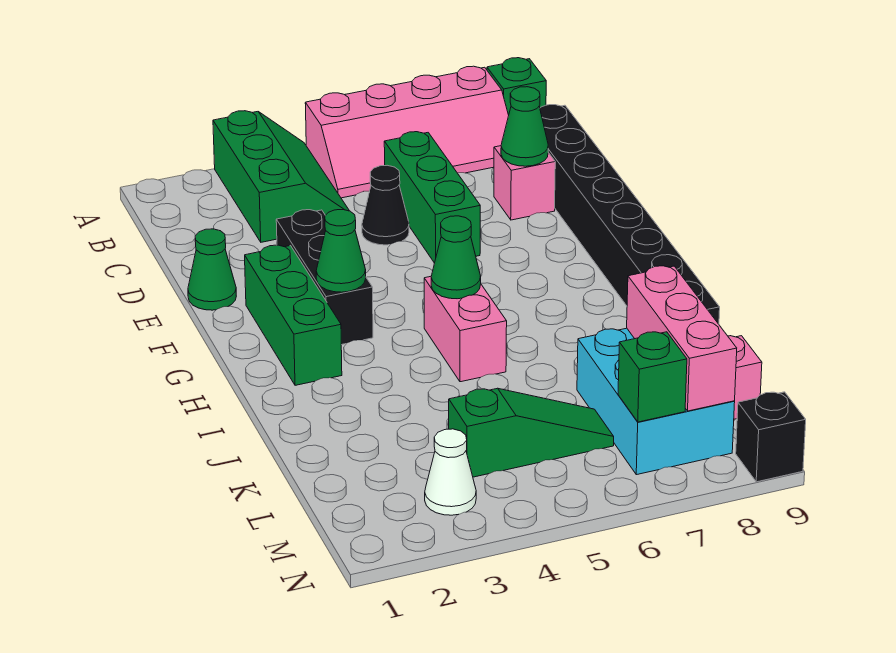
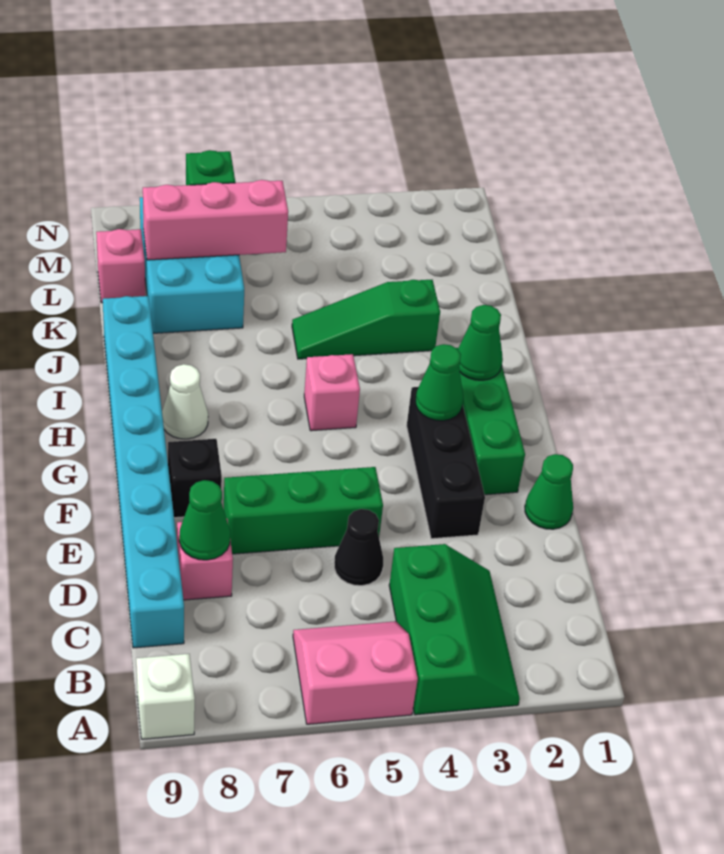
green slope A3:C4 level 1 top 3 -> green slope A3:C4 level 1 top 4
pink slope A5:B8 level 1 top A -> pink slope A5:B6 level 1 top A
green brick A9 level 1 -> white brick A9 level 1
green brick C6:E6 level 1 -> green brick E5:E7 level 1
black brick C9:J9 level 1 -> cyan brick C9:J9 level 1
pink brick H5:I5 level 1 -> pink brick H5 level 1
green cone H5 level 2 -> green cone H2 level 2
pink brick K8:M8 level 2 -> pink brick L6:L8 level 2
green slope L4:L6 level 1 top 4 -> green slope J3:J5 level 1 top 3
white cone M3 level 1 -> white cone H8 level 1
black brick N9 level 1 -> black brick F8 level 1

